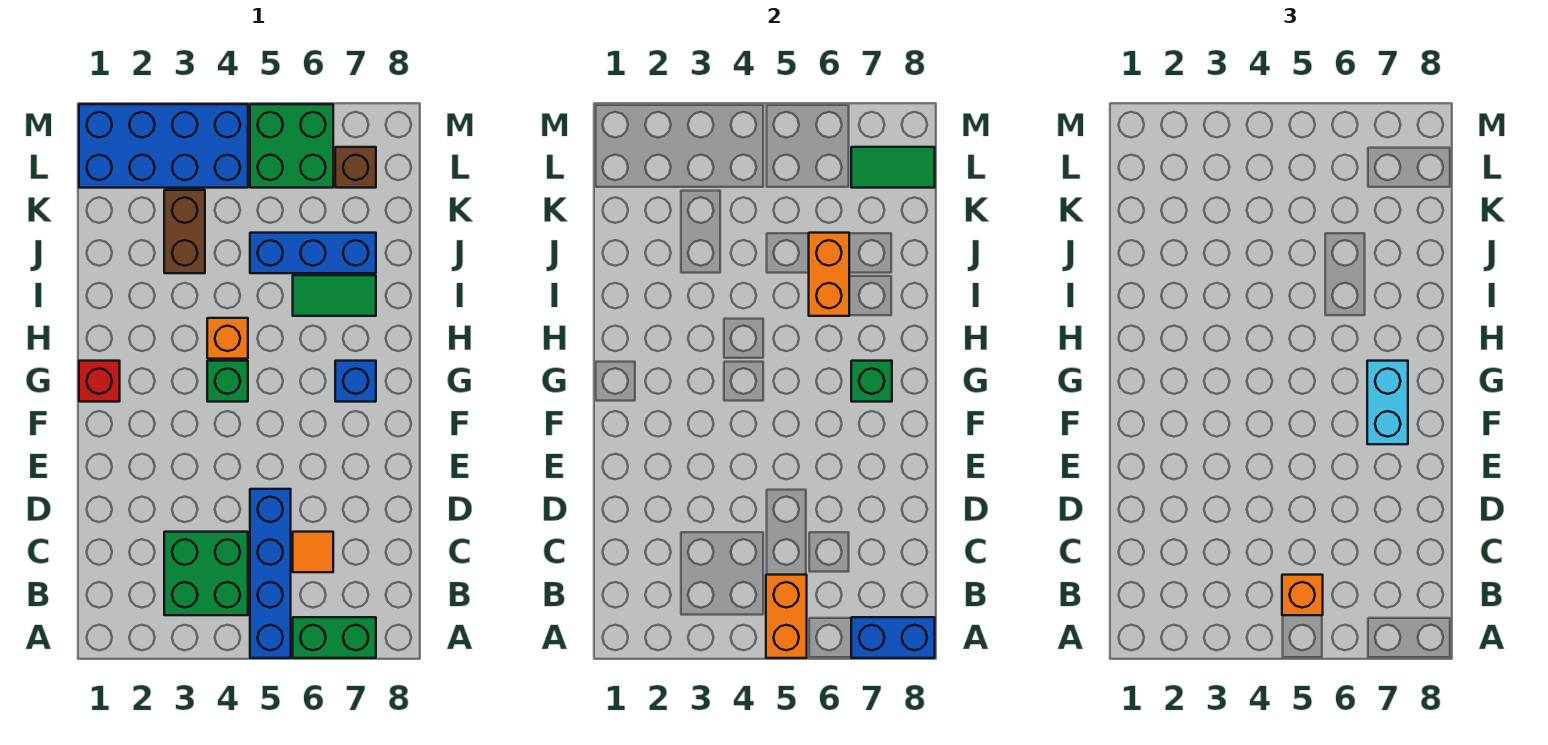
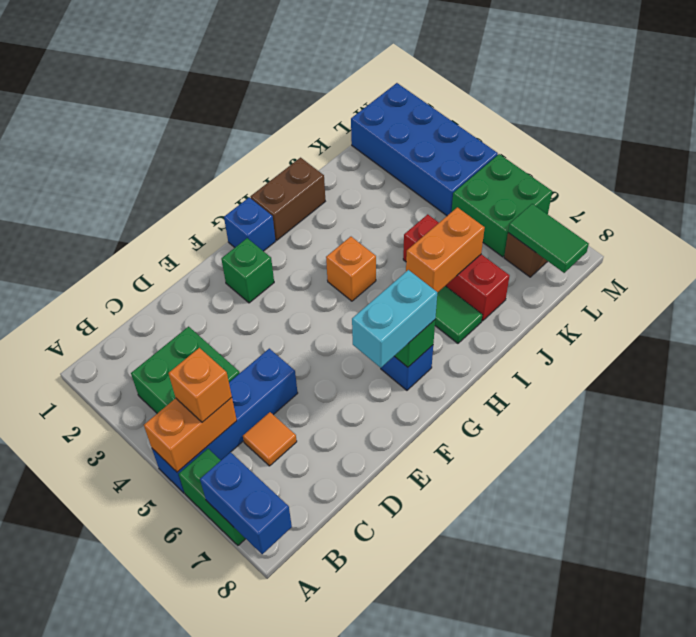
red brick G1 level 1 -> blue brick G1 level 1
green brick G4 level 1 -> green brick F2 level 1
brown brick J3:K3 level 1 -> brown brick H1:I1 level 1
blue brick J5:J7 level 1 -> red brick J5:J7 level 1

